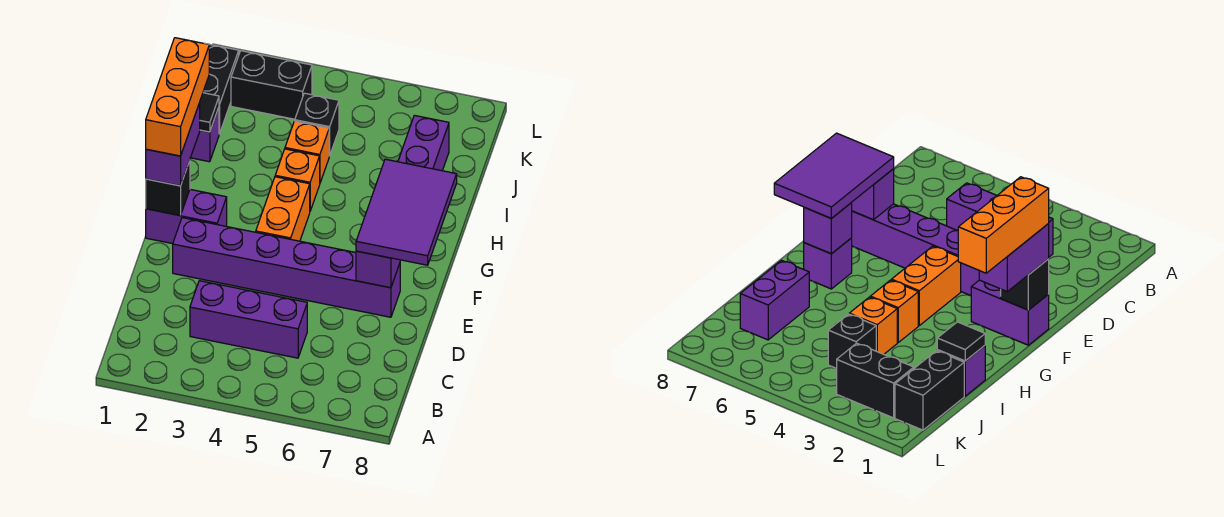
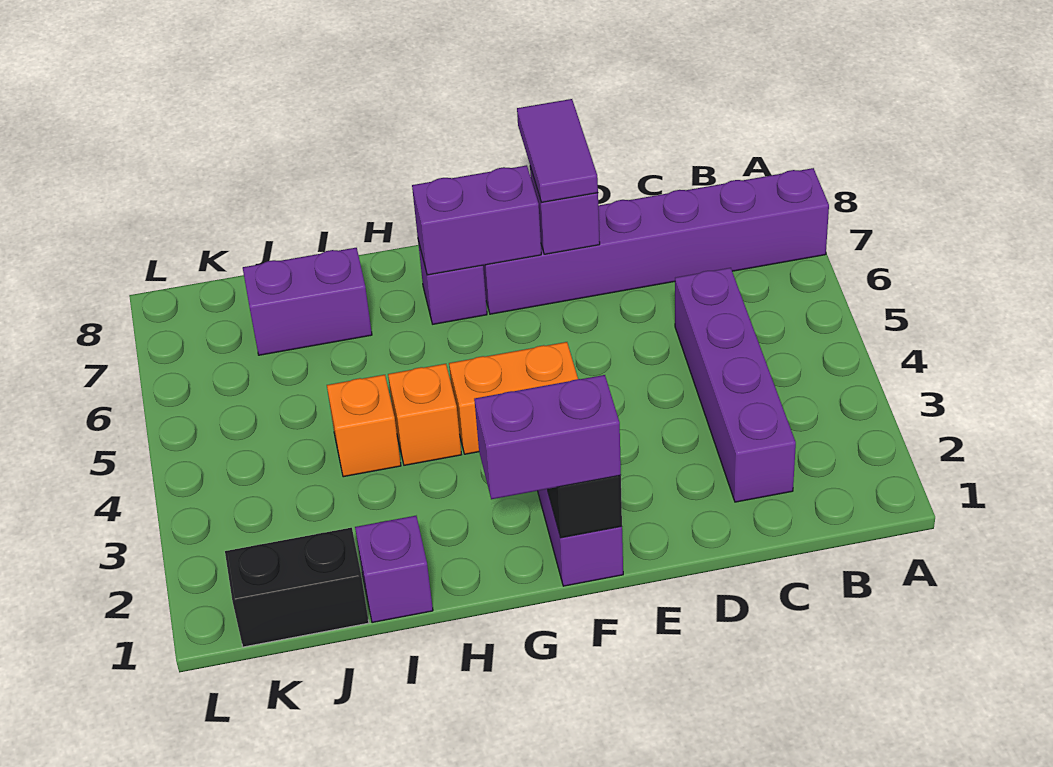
purple brick C3:C5 level 1 -> purple brick C2:C5 level 1
purple brick E2:E7 level 1 -> purple brick A7:F7 level 1
purple tile E7:G8 level 3 -> purple tile E7:E8 level 3
orange brick F1:H1 level 4 -> none
purple brick G7 level 2 -> purple brick F7:G7 level 2
black tile I1 level 2 -> none
black brick J4 level 1 -> none
black brick K2:K3 level 1 -> none

